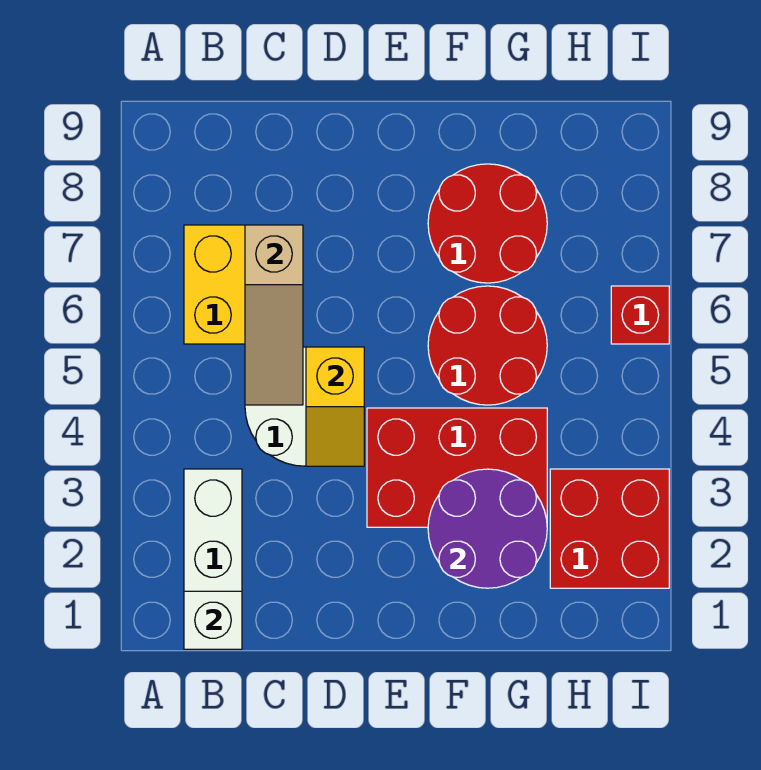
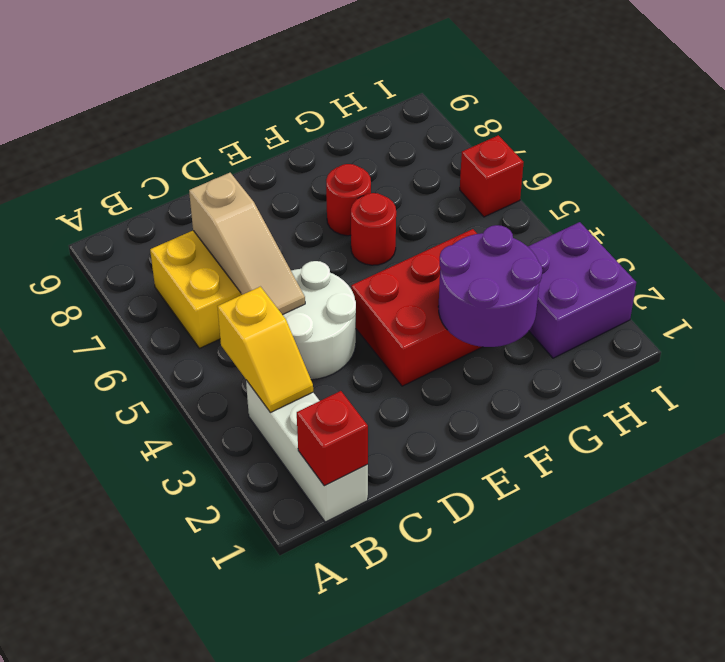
white brick B1 level 2 -> red brick B1 level 2
yellow slope D4:D5 level 2 top 5 -> yellow slope B3:B4 level 2 top 4
red round brick F5:G6 level 1 -> red round brick F6 level 1
red round brick F7:G8 level 1 -> red round brick F7 level 1
red brick H2:I3 level 1 -> purple brick H2:I3 level 1

